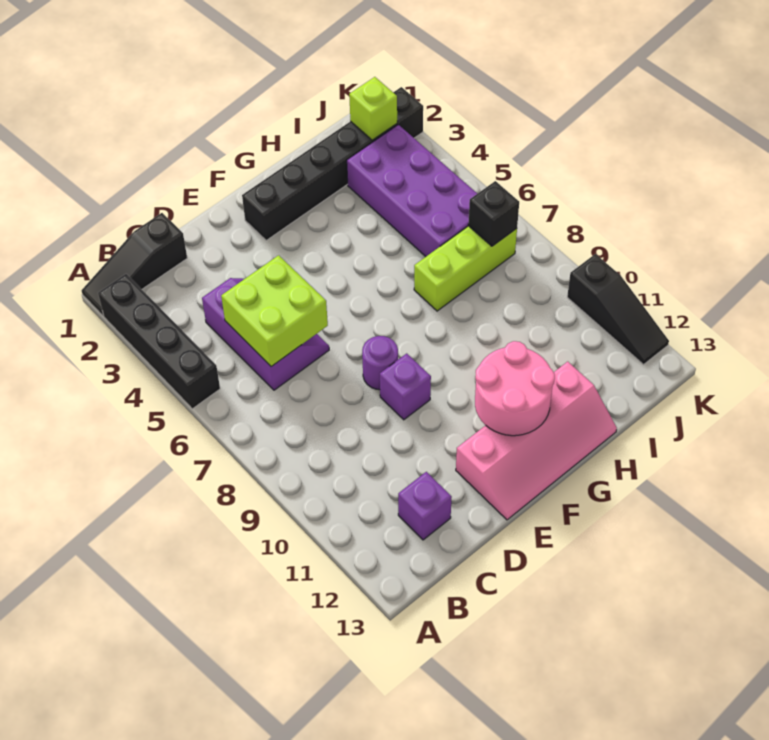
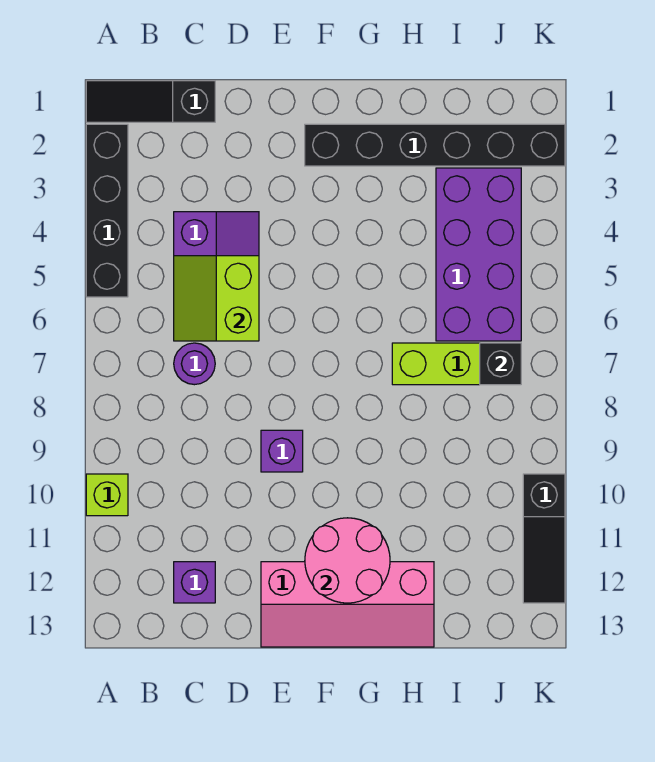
lime brick C5:D6 level 2 -> lime slope C5:D6 level 2 top D
purple round brick E8 level 1 -> purple round brick C7 level 1
lime brick J2 level 2 -> lime brick A10 level 1

